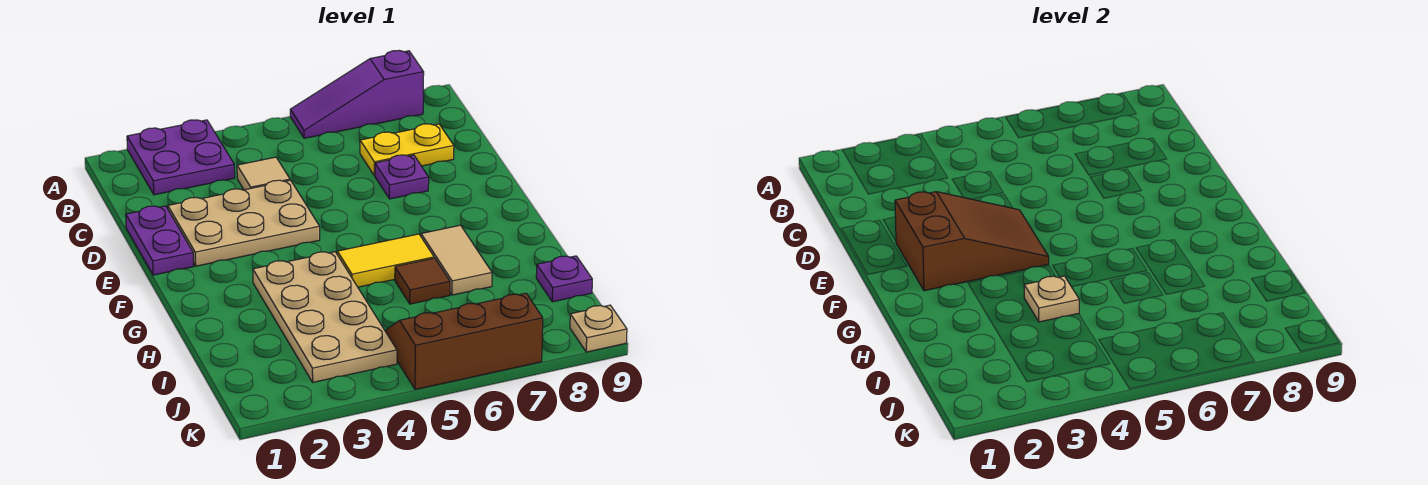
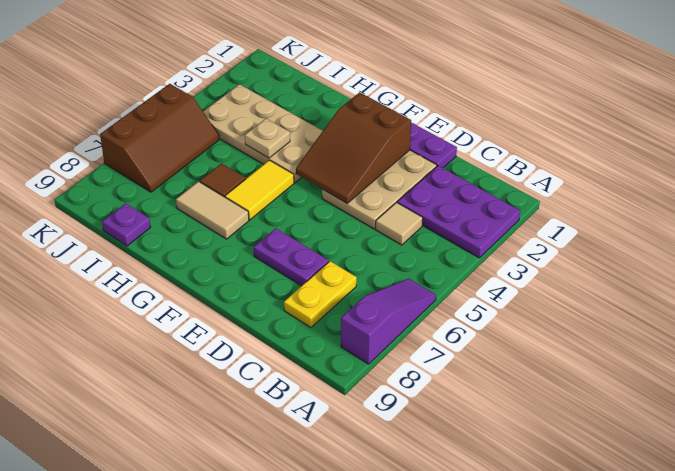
purple plate A2:B3 level 1 -> purple plate A2:C3 level 1
purple plate D7 level 1 -> purple plate D7:E7 level 1
tan plate K9 level 1 -> none

